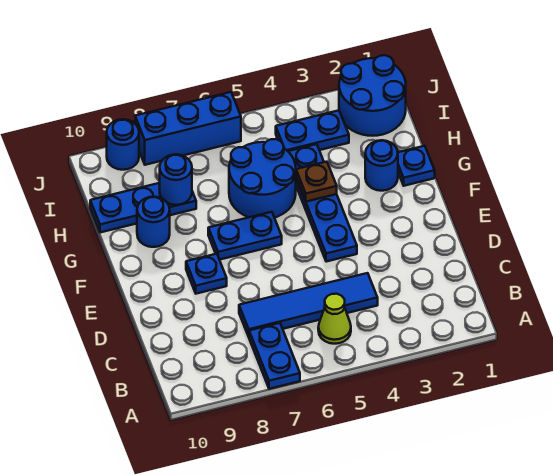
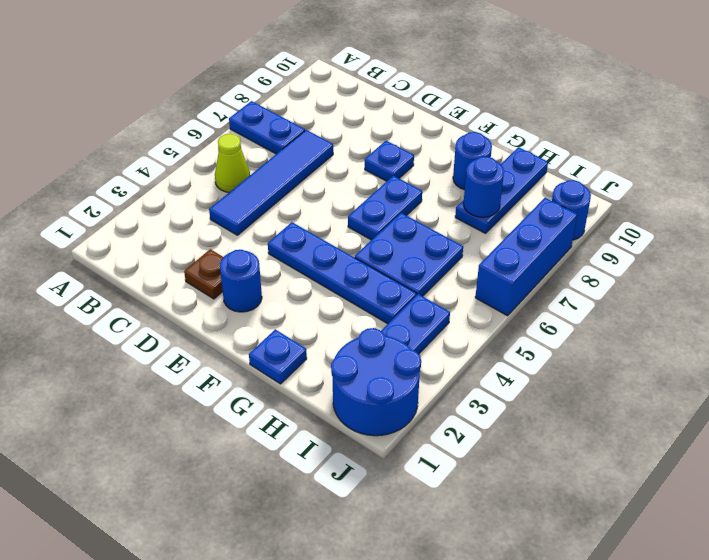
blue round brick G2 level 1 -> blue round brick E2 level 1
brown plate G4 level 2 -> brown plate D2 level 1
blue round brick G5:H6 level 1 -> blue plate G5:H6 level 1

